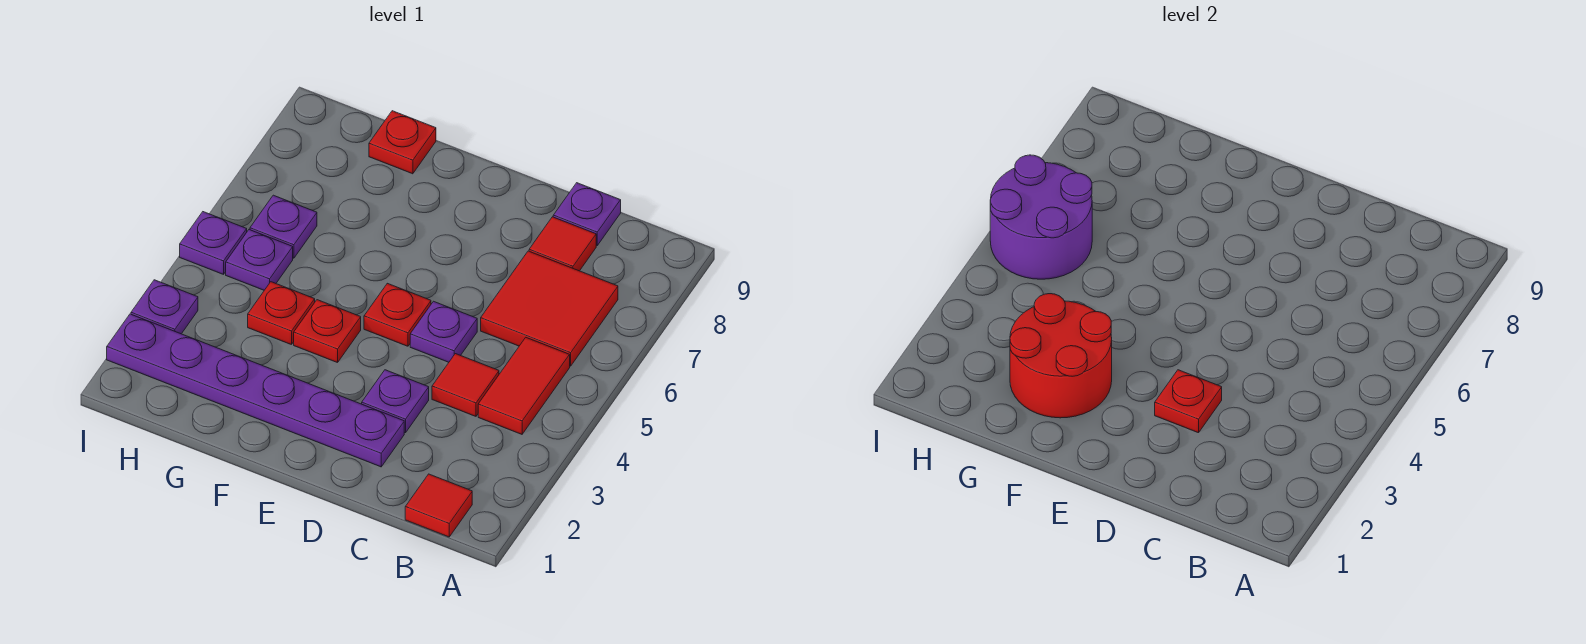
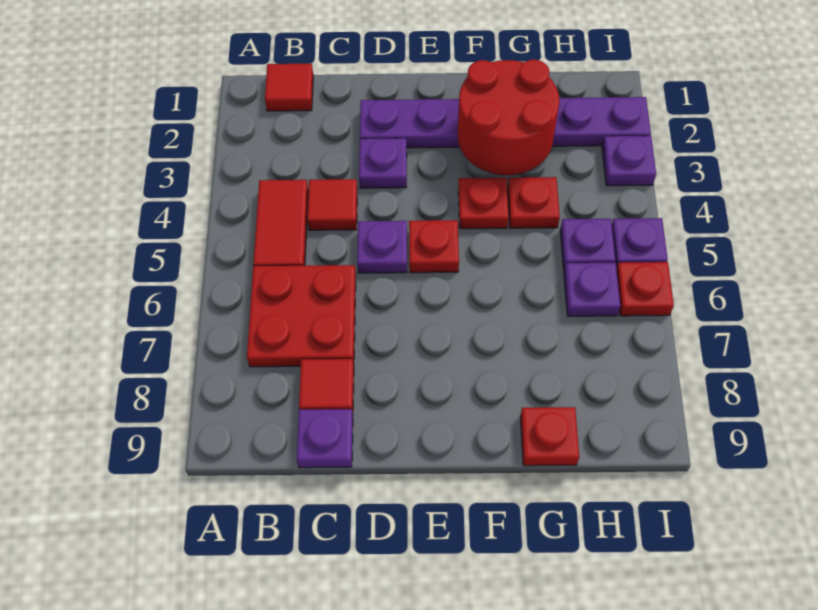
red tile B6:C7 level 1 -> red plate B6:C7 level 1
red plate D3 level 2 -> red plate I6 level 1
purple round brick H5:I6 level 2 -> none

